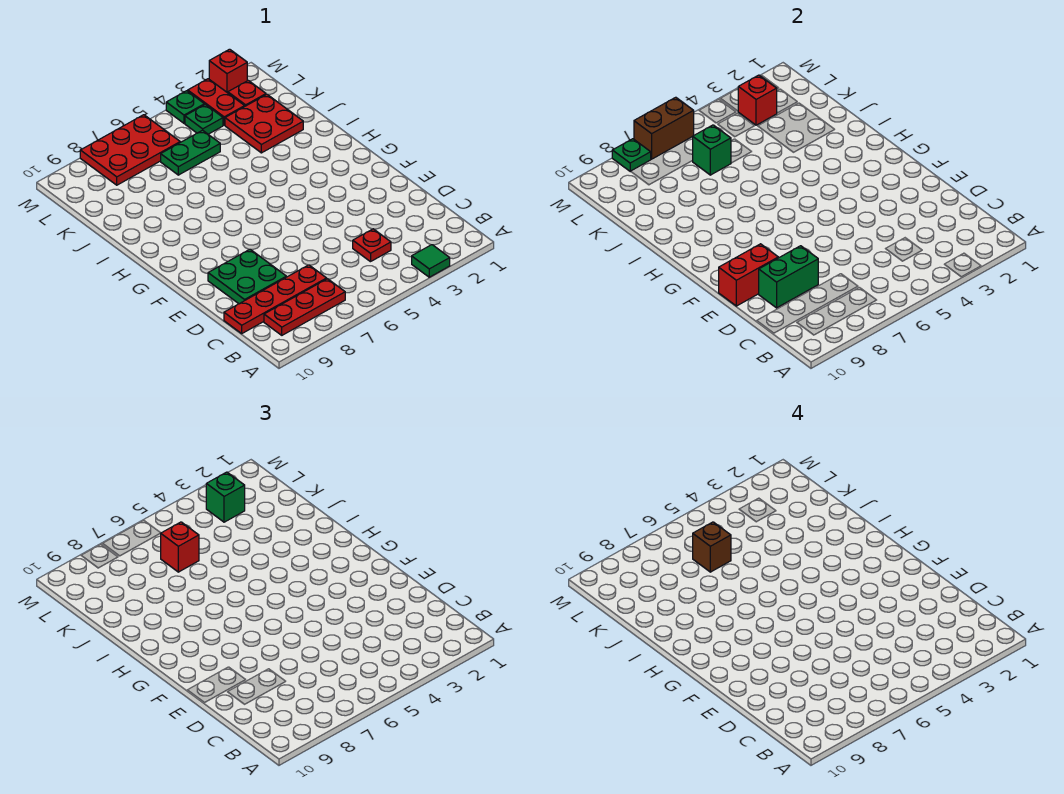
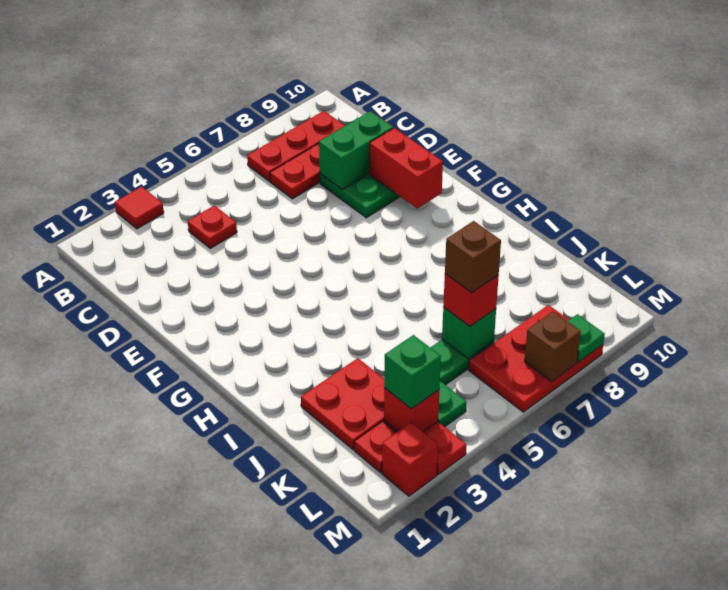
green tile A3 level 1 -> red tile A3 level 1
red brick E9:E10 level 2 -> red brick E9:F9 level 2
green plate M4 level 1 -> none
brown brick M6:M7 level 2 -> brown brick M7 level 2

